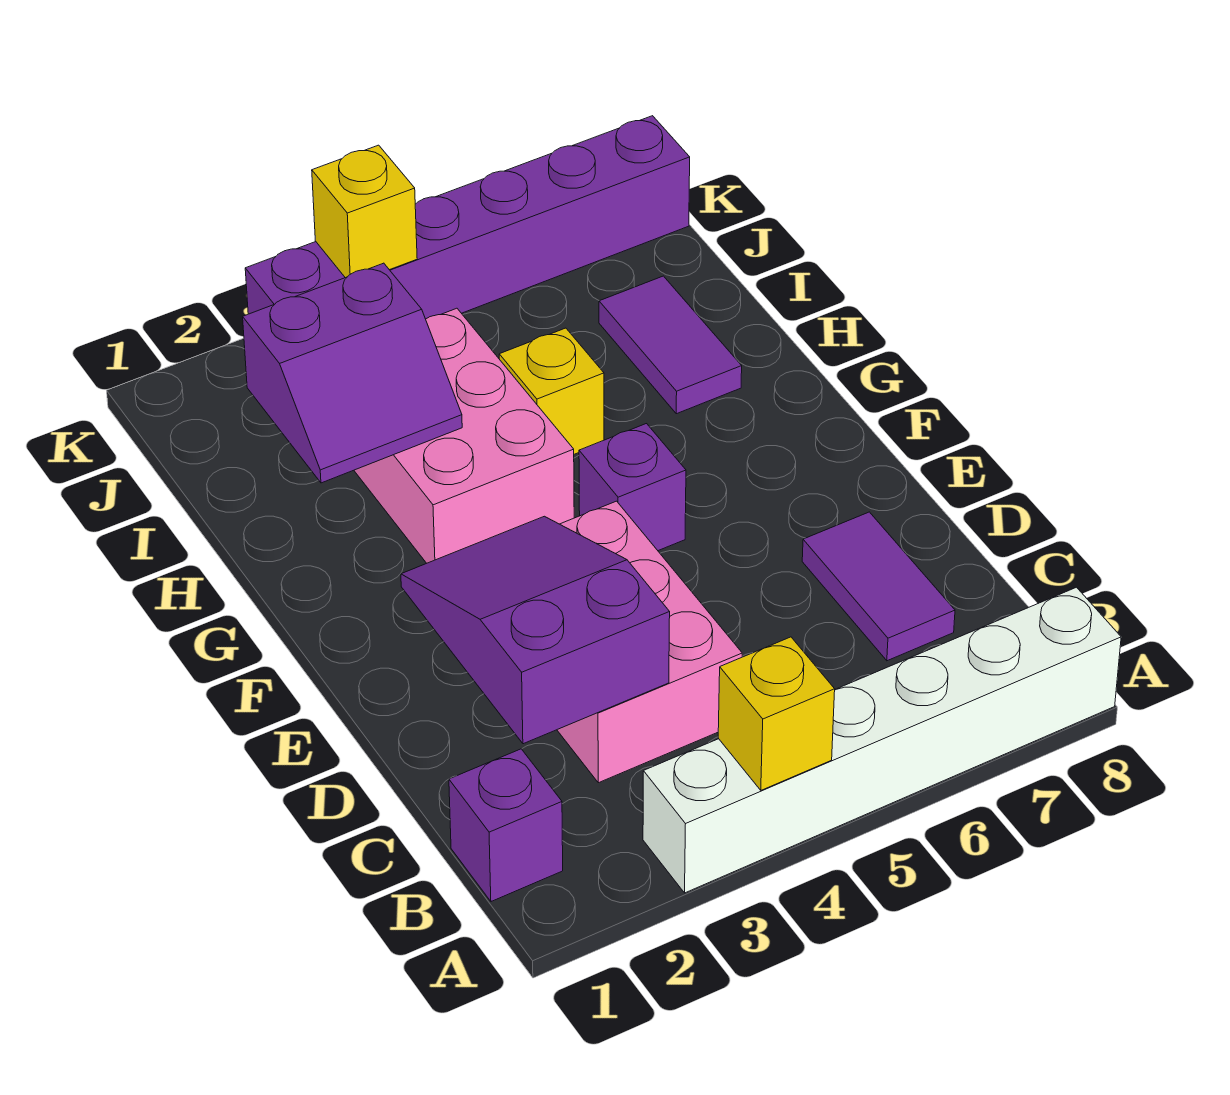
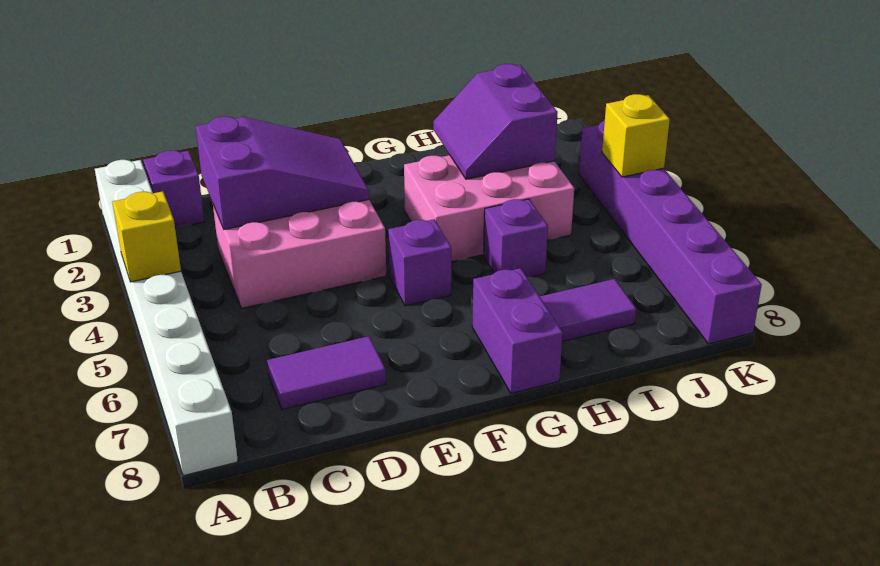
white brick A3:A8 level 1 -> white brick A1:A8 level 1
none -> purple brick G7:G8 level 1
yellow brick H5 level 1 -> purple brick H5 level 1

